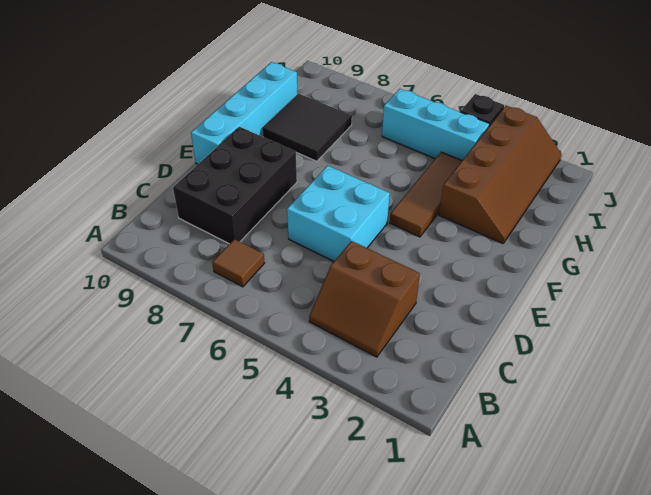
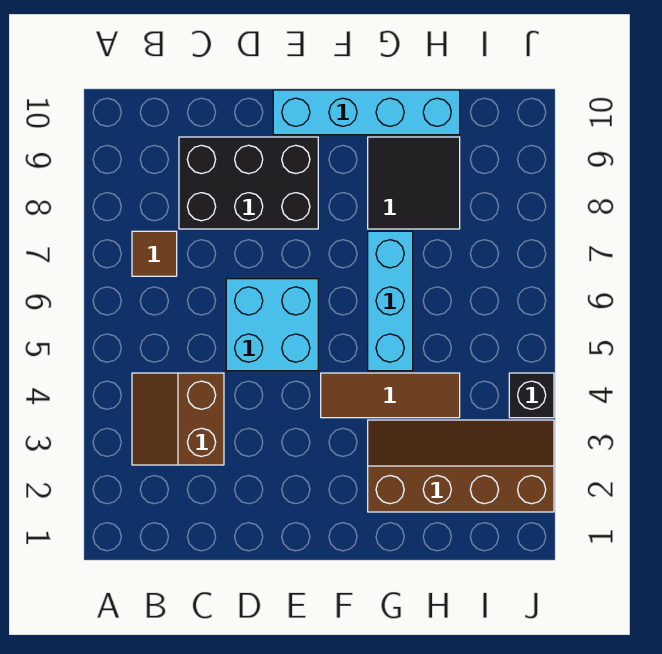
brown slope G2:J3 level 1 top 3 -> brown slope G2:J3 level 1 top 2
cyan brick I4:I6 level 1 -> cyan brick G5:G7 level 1

